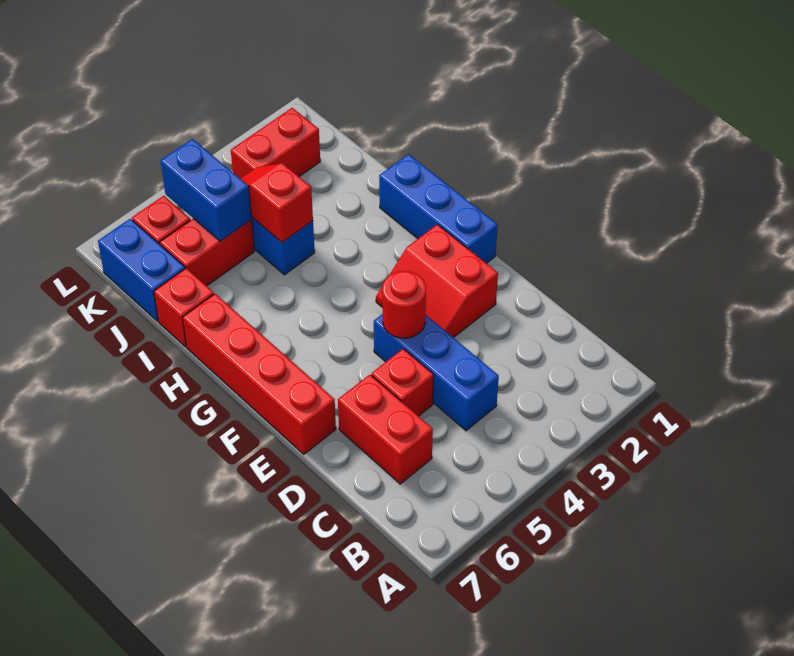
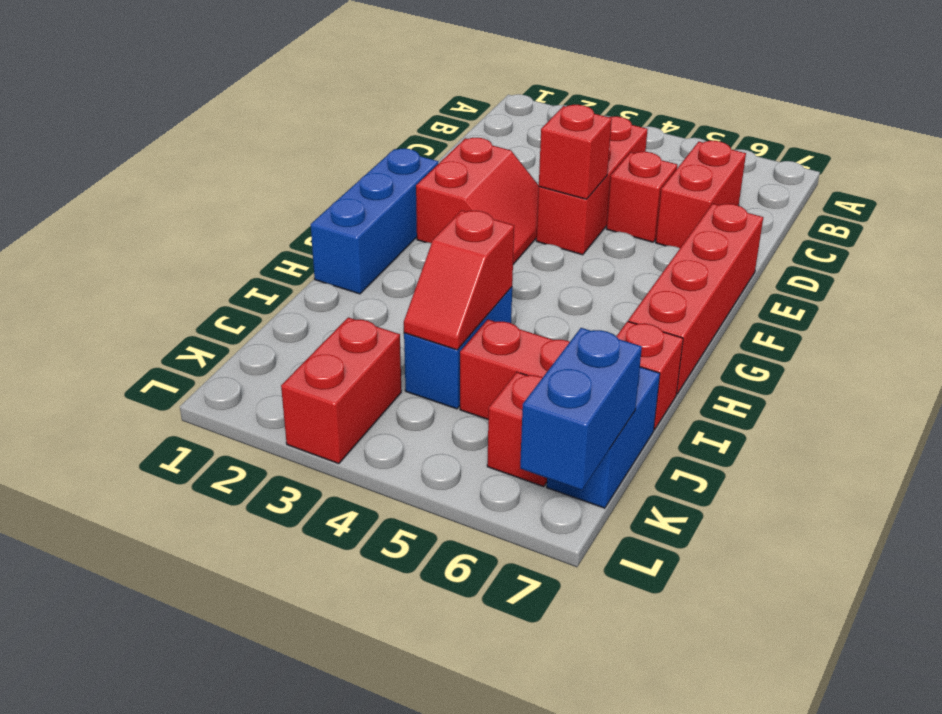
blue brick C4:E4 level 1 -> red brick C4:E4 level 1
red round brick E4 level 2 -> red brick E4 level 2
blue brick J5:K5 level 2 -> blue brick K7:L7 level 2
red brick K2:K3 level 1 -> red brick K3:L3 level 1

